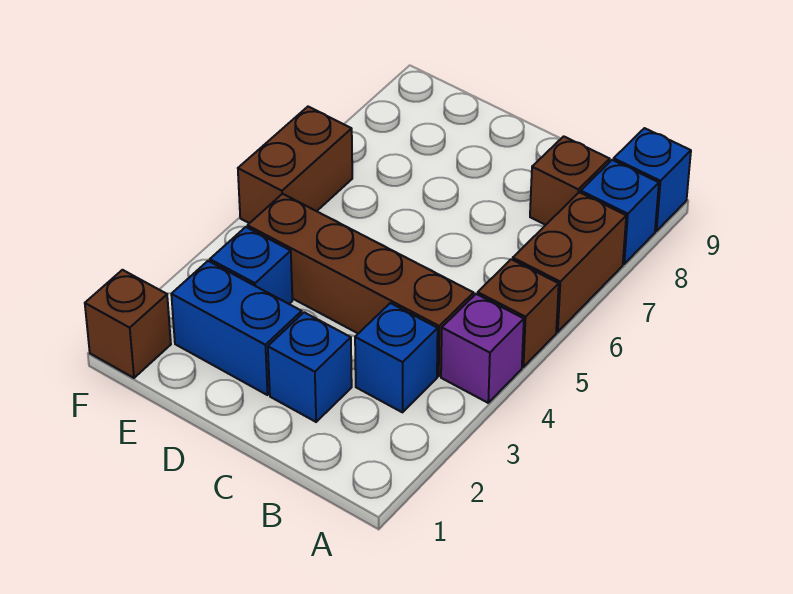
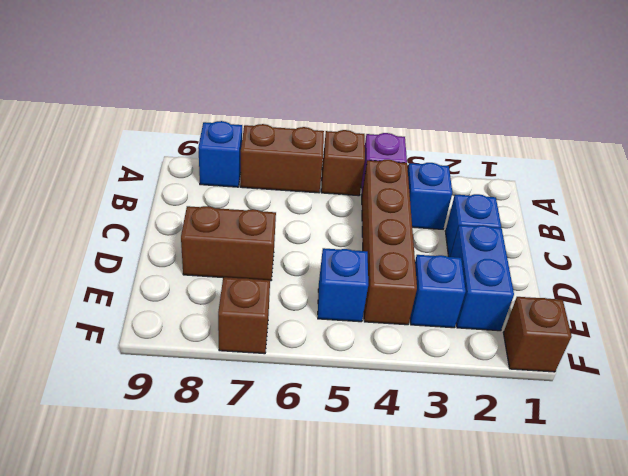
blue brick A9 level 1 -> blue brick E5 level 1
brown brick B8 level 1 -> brown brick F7 level 1
brown brick F5:F6 level 1 -> brown brick D7:D8 level 1

